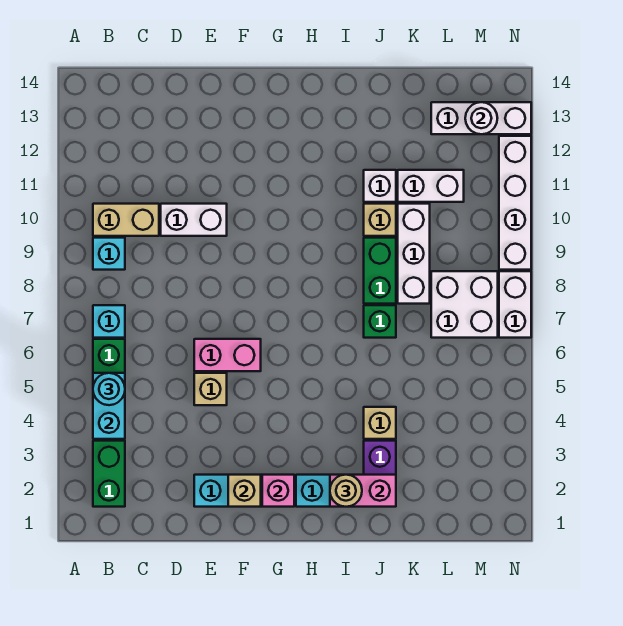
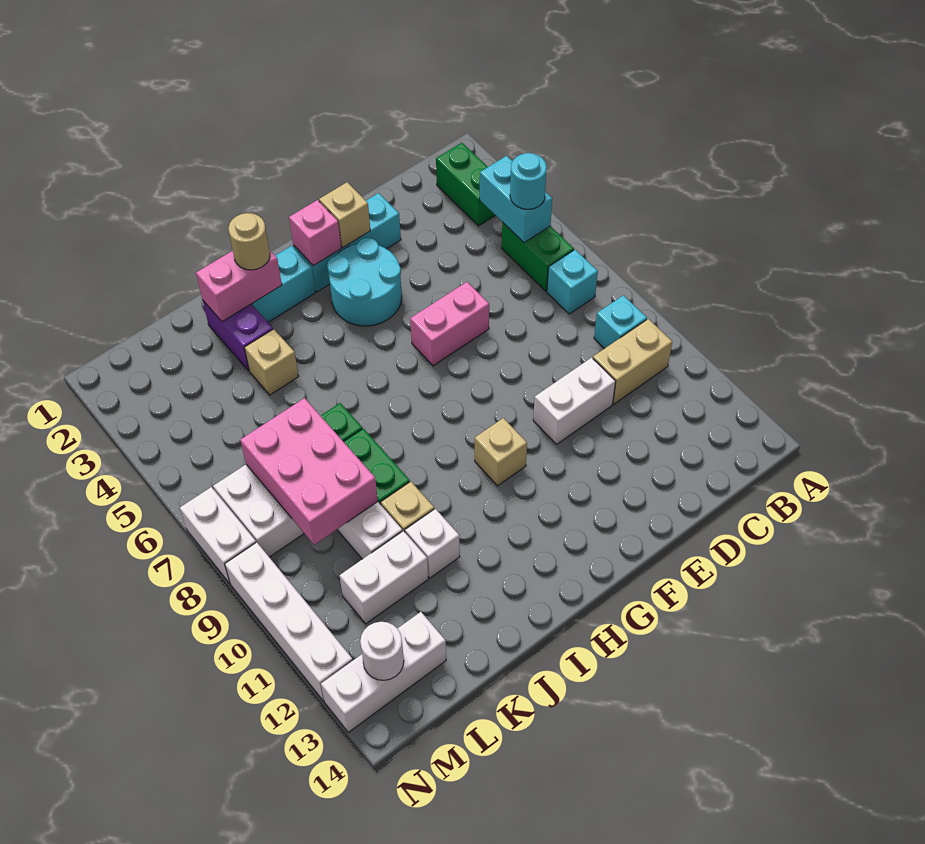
tan brick E5 level 1 -> tan brick G10 level 1
none -> cyan round brick F3:G4 level 1
none -> pink brick K7:L9 level 2

